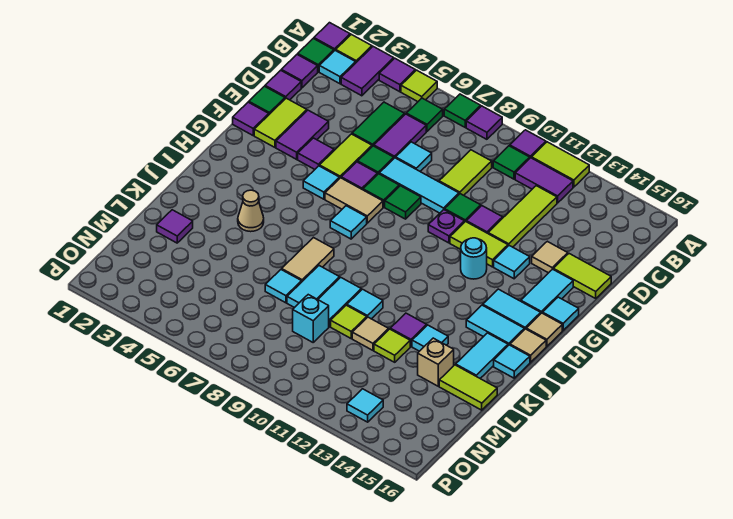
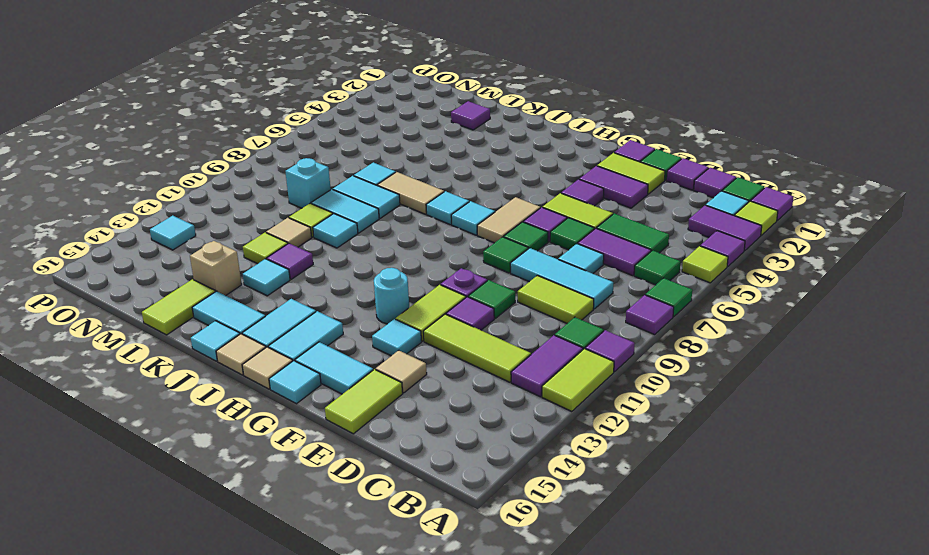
cyan tile E7:E9 level 1 -> cyan tile C8:E8 level 1
cyan tile G5 level 1 -> cyan tile I7 level 1
tan cone J4 level 1 -> none

